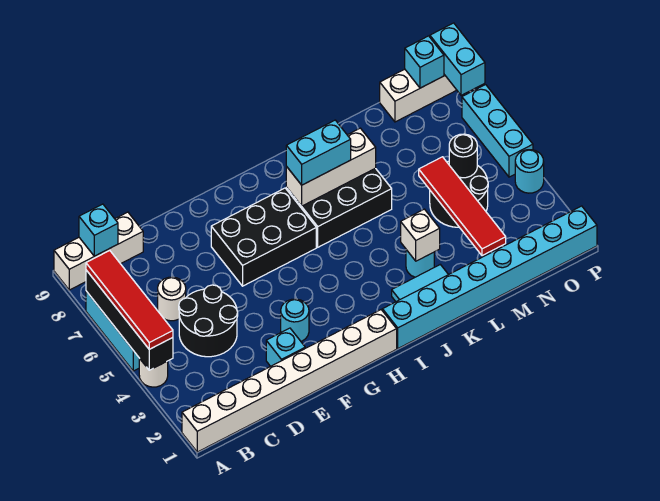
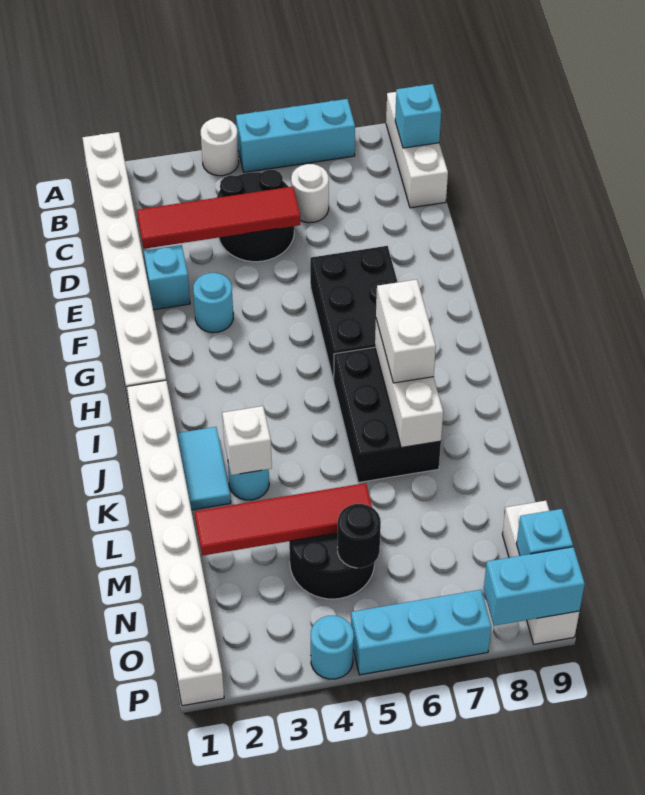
black brick A4:A7 level 2 -> none
red tile A4:A7 level 3 -> red tile D2:D5 level 2
cyan brick I1:P1 level 1 -> white brick I1:P1 level 1
cyan brick I7:J7 level 3 -> white brick I7:J7 level 3

